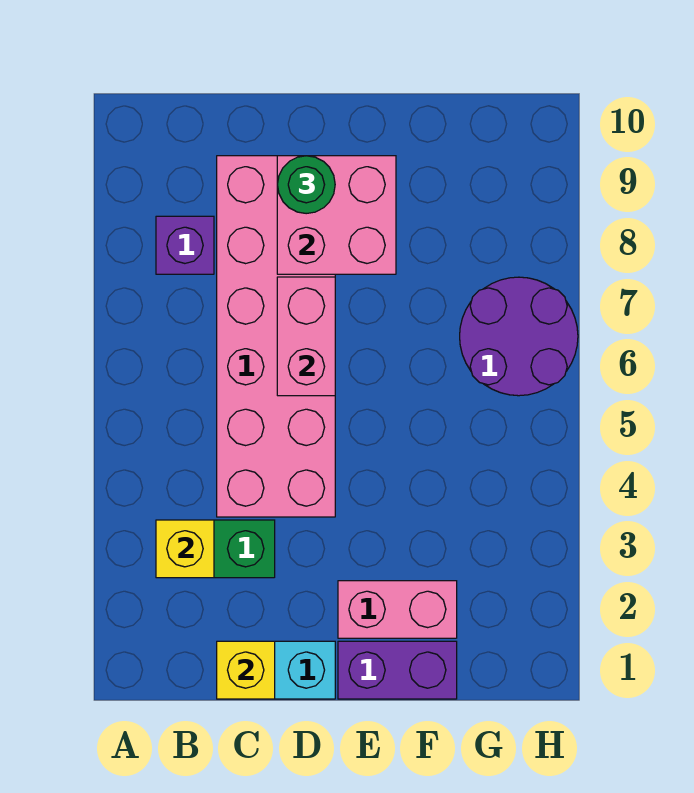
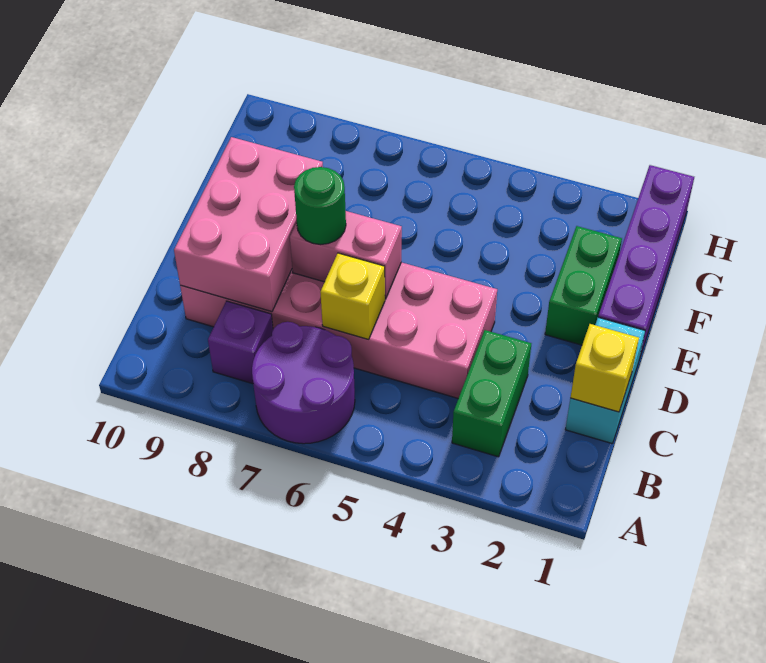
yellow brick B3 level 2 -> yellow brick C6 level 2
pink brick D8:E9 level 2 -> pink brick C8:E9 level 2
green round brick D9 level 3 -> green round brick D7 level 3
purple brick E1:F1 level 1 -> purple brick E1:H1 level 1
pink brick E2:F2 level 1 -> green brick E2:F2 level 1
purple round brick G6:H7 level 1 -> purple round brick A6:B7 level 1

